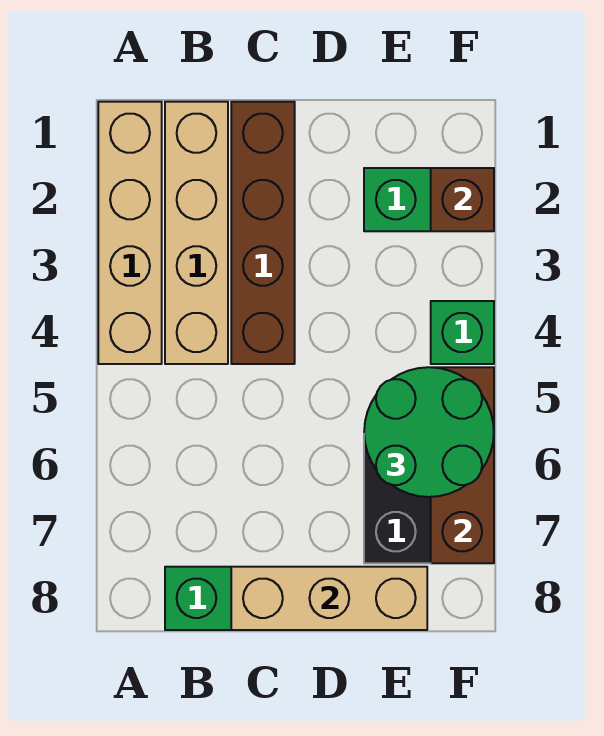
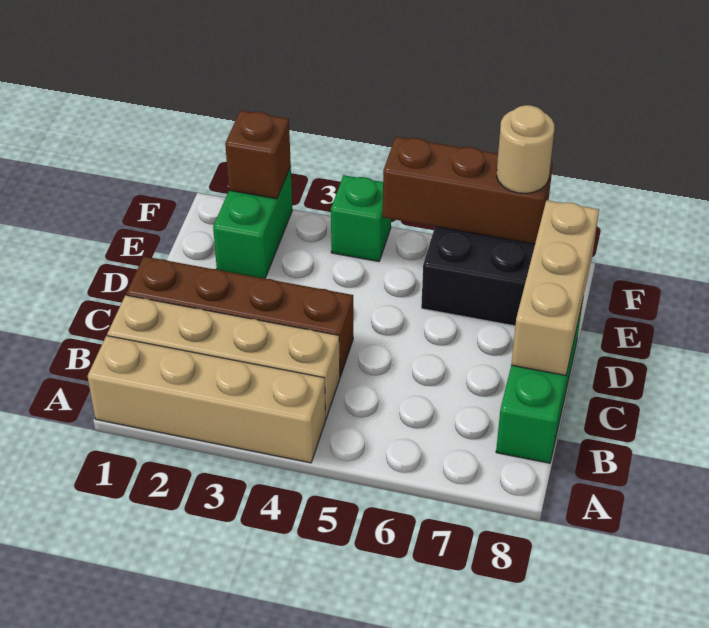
green round brick E5:F6 level 3 -> none
none -> tan round brick F7 level 3

